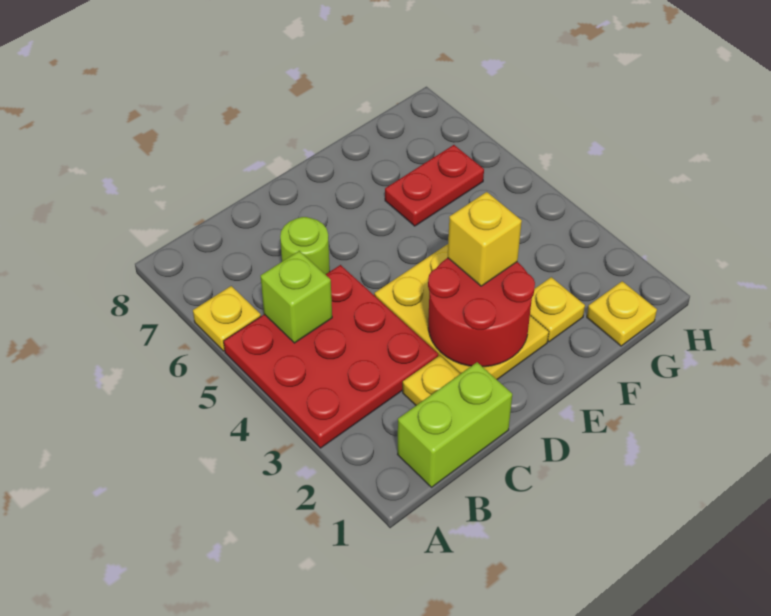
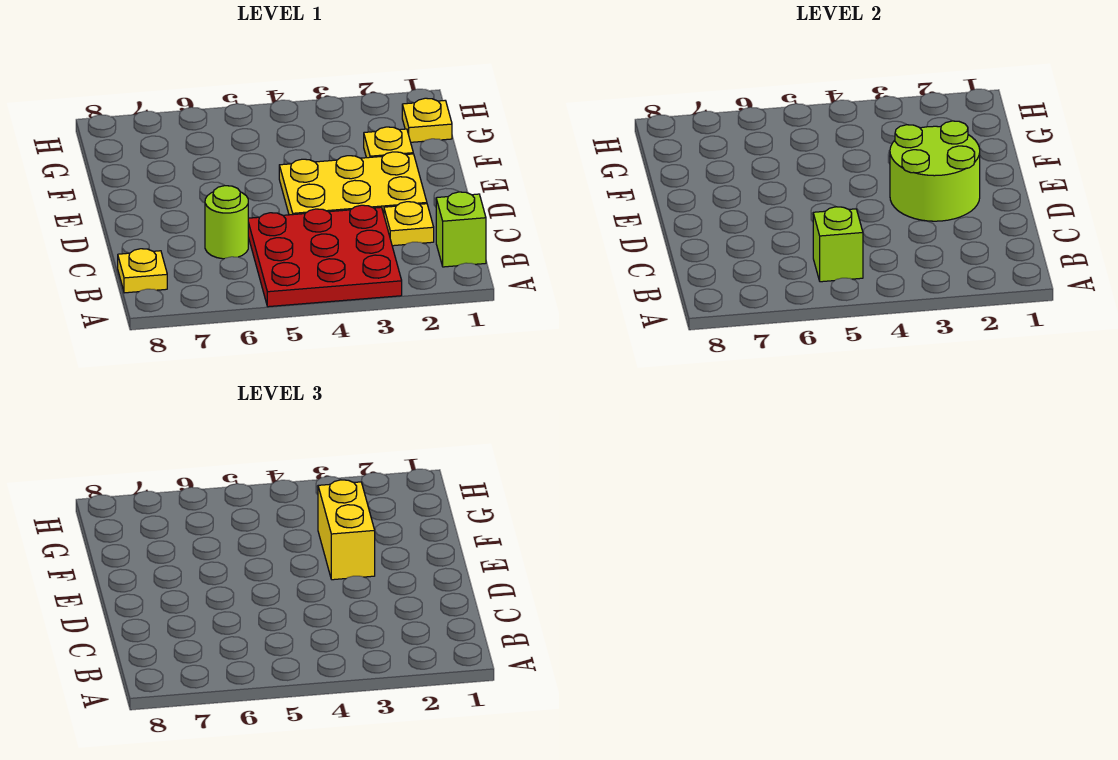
yellow plate A6 level 1 -> yellow plate B8 level 1
lime brick B1:C1 level 1 -> lime brick B1 level 1
red round brick D2:E3 level 2 -> lime round brick D2:E3 level 2
yellow brick E3 level 3 -> yellow brick E3:F3 level 3
red plate F6:G6 level 1 -> none

